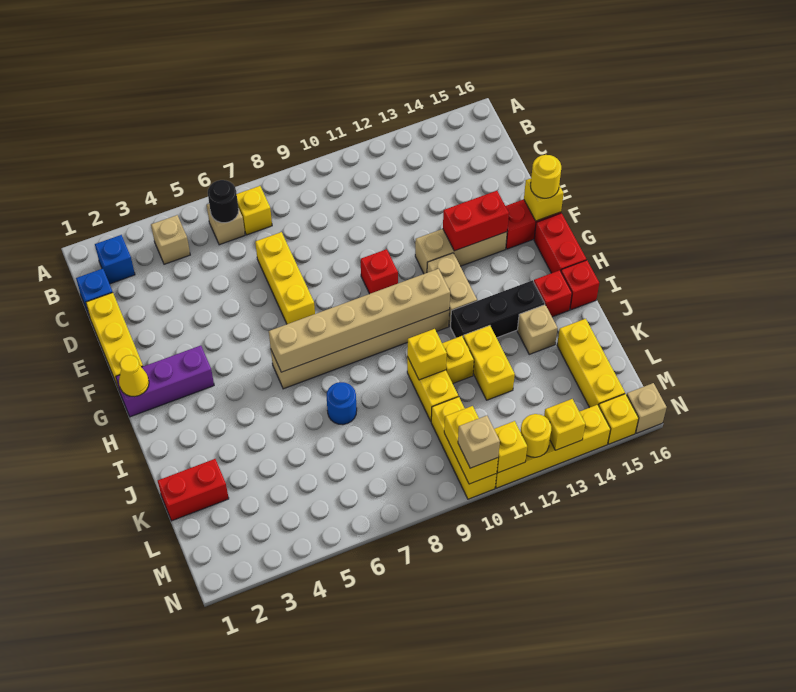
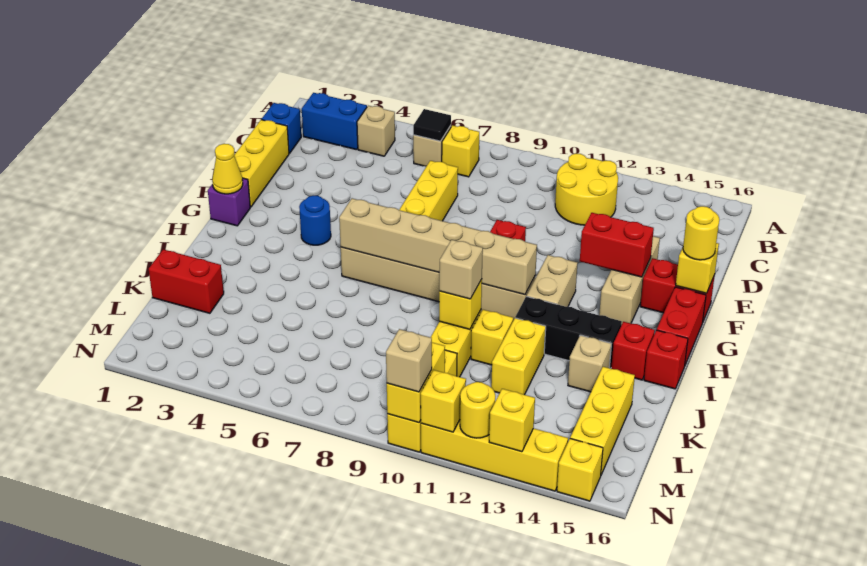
blue brick B2 level 1 -> blue brick B2:B3 level 1
black round brick B6 level 2 -> black tile B6 level 2
none -> yellow round brick B11:C12 level 1
tan brick F12:F14 level 1 -> tan brick E14:G14 level 1
purple brick G1:G3 level 1 -> purple brick G1 level 1
blue round brick J7 level 1 -> blue round brick G4 level 1
tan brick N16 level 1 -> tan brick J10 level 3

